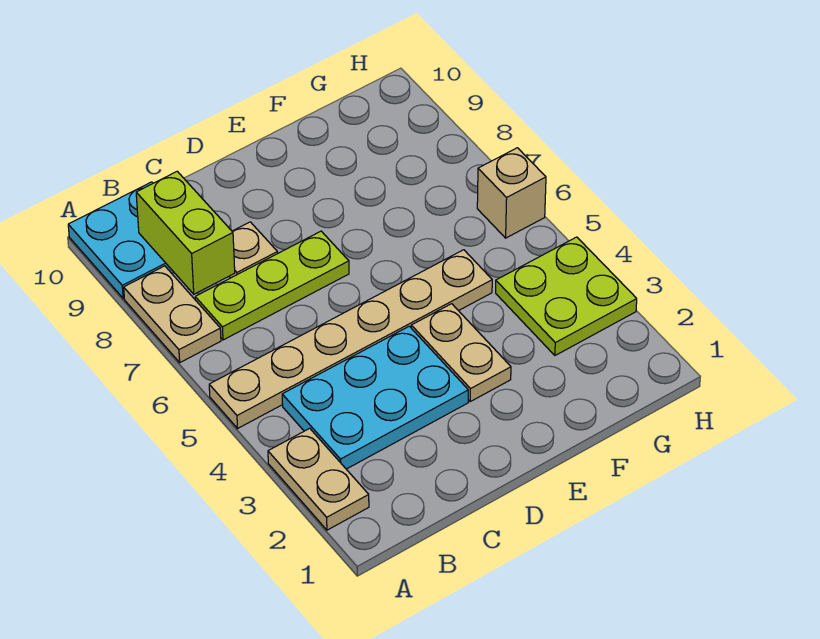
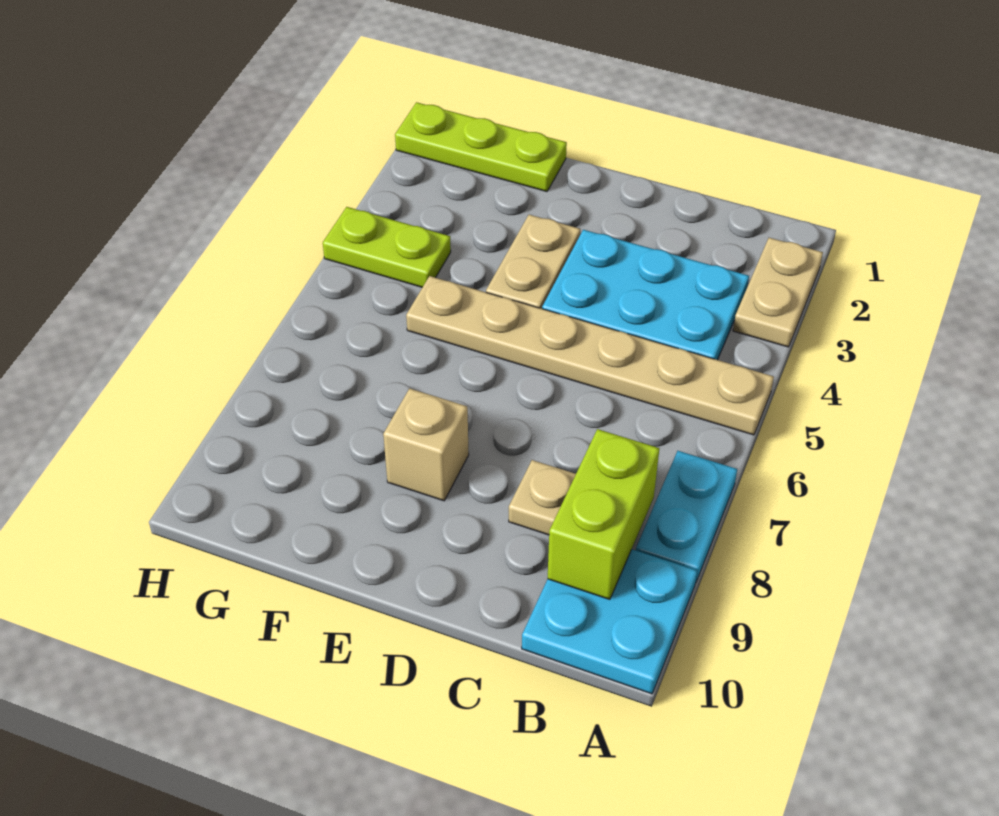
tan plate A7:A8 level 1 -> cyan plate A7:A8 level 1
lime plate B7:D7 level 1 -> lime plate F1:H1 level 1
lime plate G3:H4 level 1 -> lime plate G4:H4 level 1
tan brick H6 level 1 -> tan brick E8 level 1

